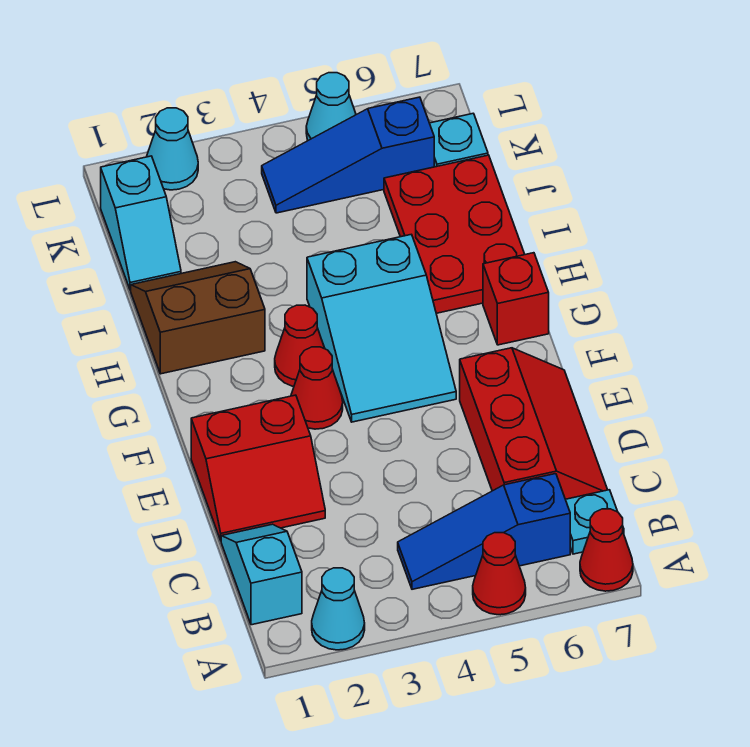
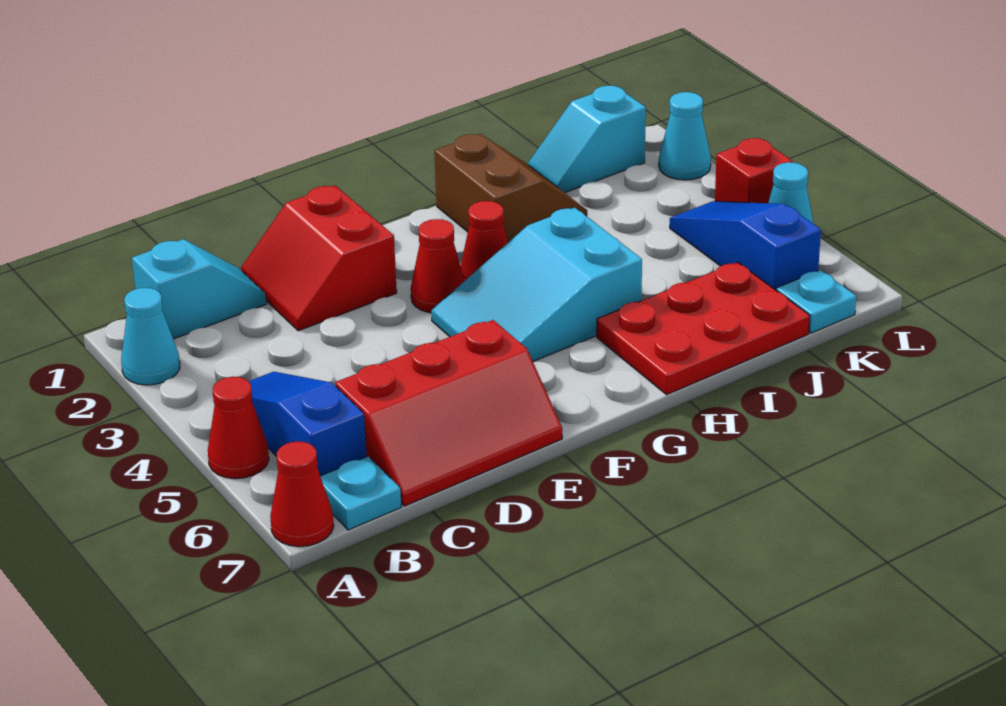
red brick G7 level 1 -> red brick L4 level 1

